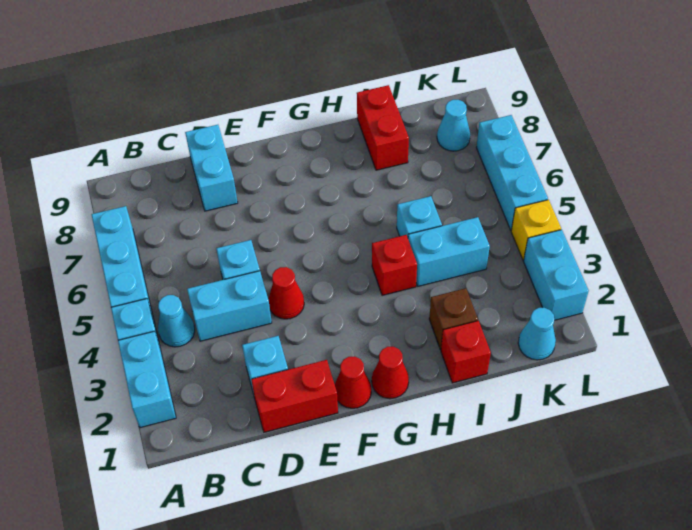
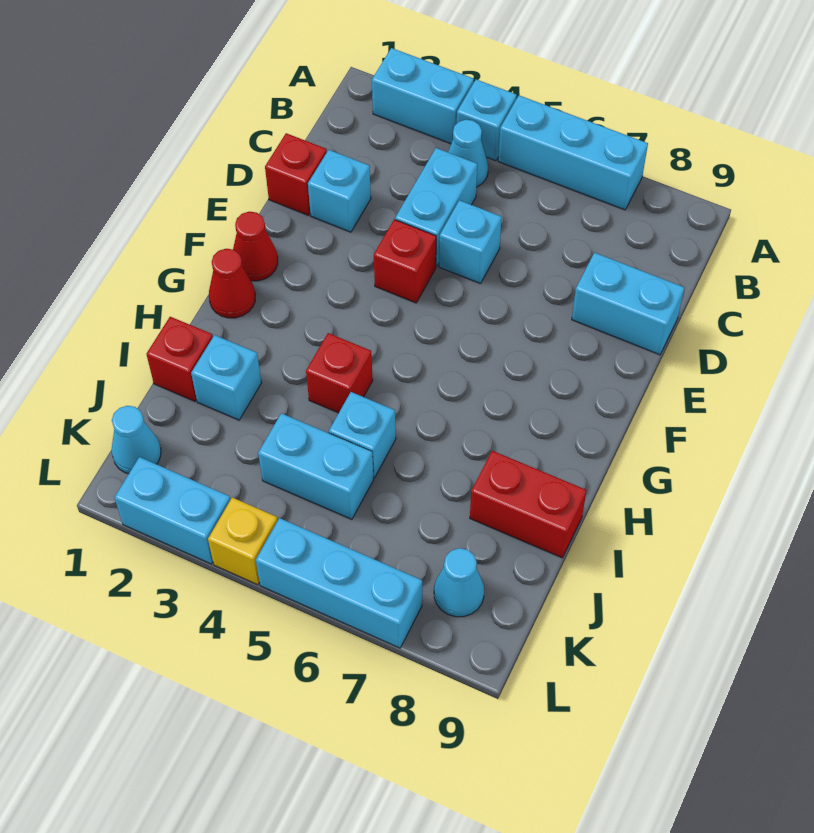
red brick D1:E1 level 1 -> red brick D1 level 1
red cone E4 level 1 -> red brick E4 level 1
brown brick I2 level 1 -> cyan brick I2 level 1
cyan brick I4:J4 level 1 -> cyan brick J4:J5 level 1

